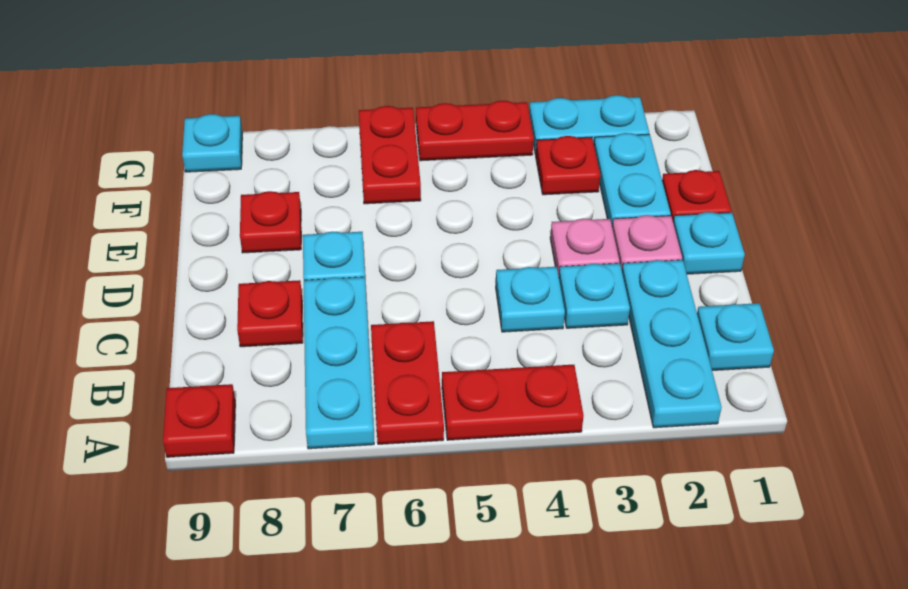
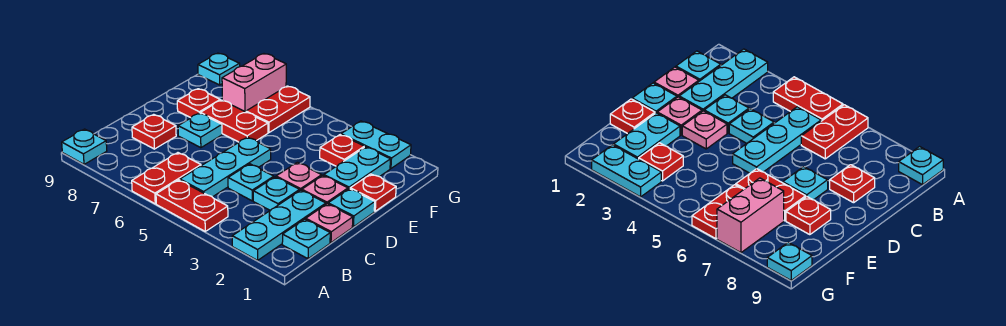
cyan plate A7:C7 level 1 -> cyan plate B5:D5 level 1
red plate A9 level 1 -> cyan plate A9 level 1
none -> pink plate C1 level 1
none -> pink brick F7:G7 level 1
red plate G4:G5 level 1 -> red plate E6:E7 level 1

